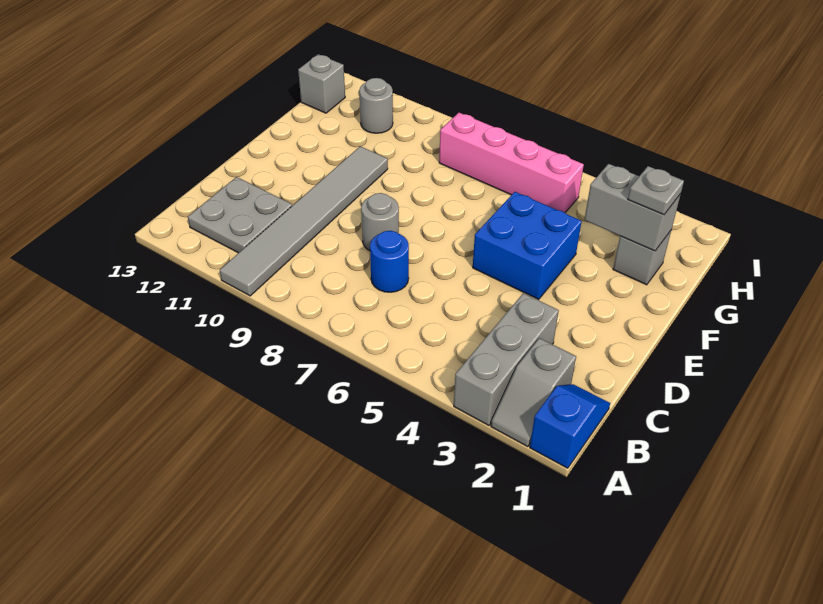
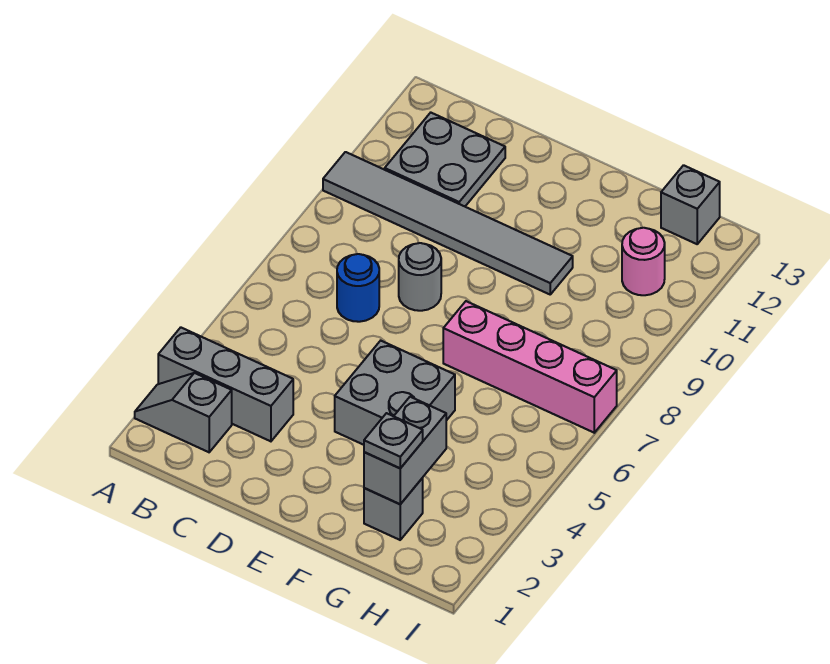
blue slope A1:B1 level 1 top A -> none
blue brick E4:F5 level 1 -> grey brick E4:F5 level 1
pink brick H5:H8 level 1 -> pink brick F7:I7 level 1
grey round brick H11 level 1 -> pink round brick H11 level 1

